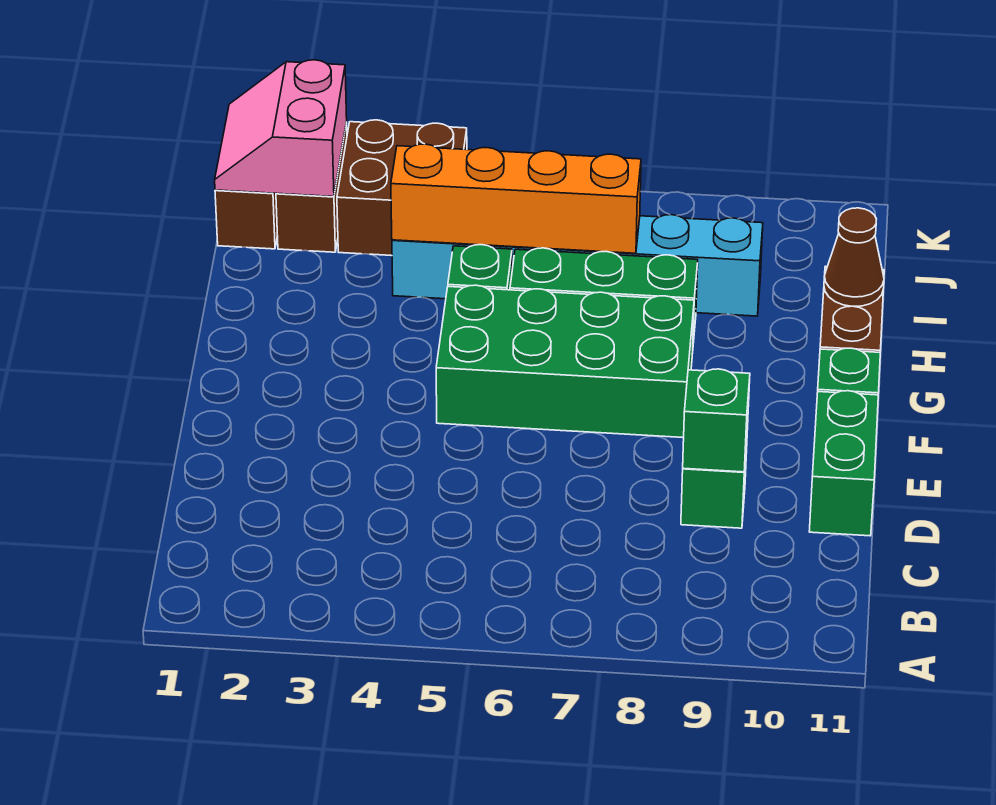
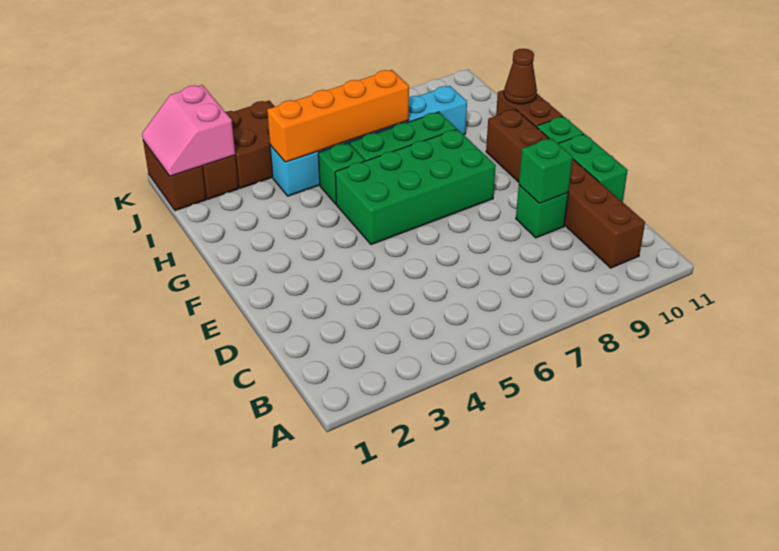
none -> brown brick B10:G10 level 1

